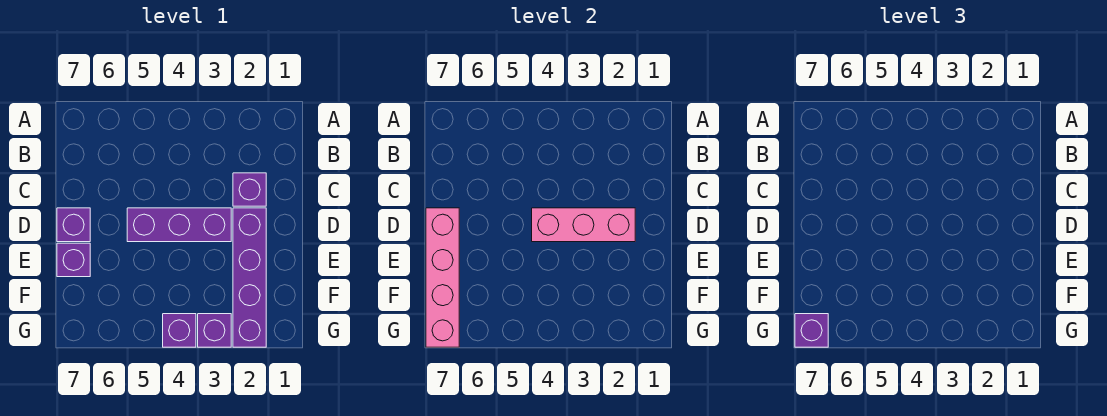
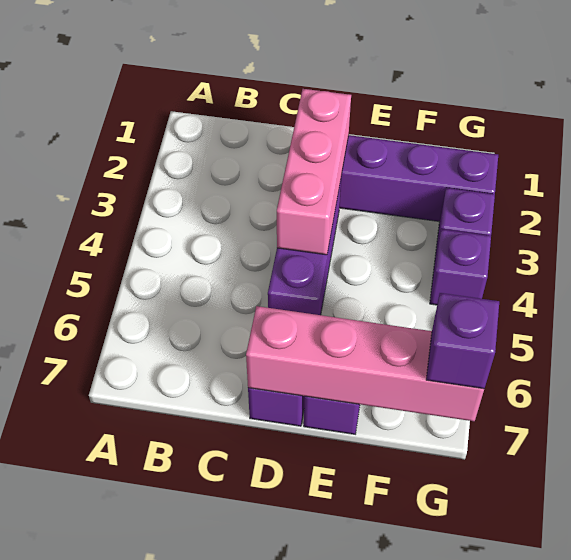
purple brick C2 level 1 -> none

